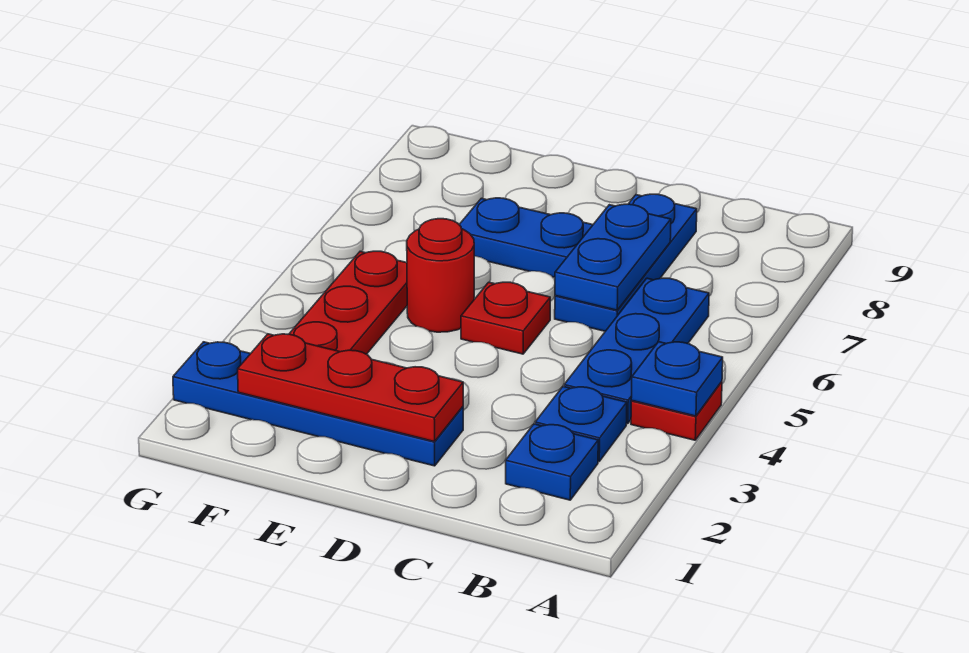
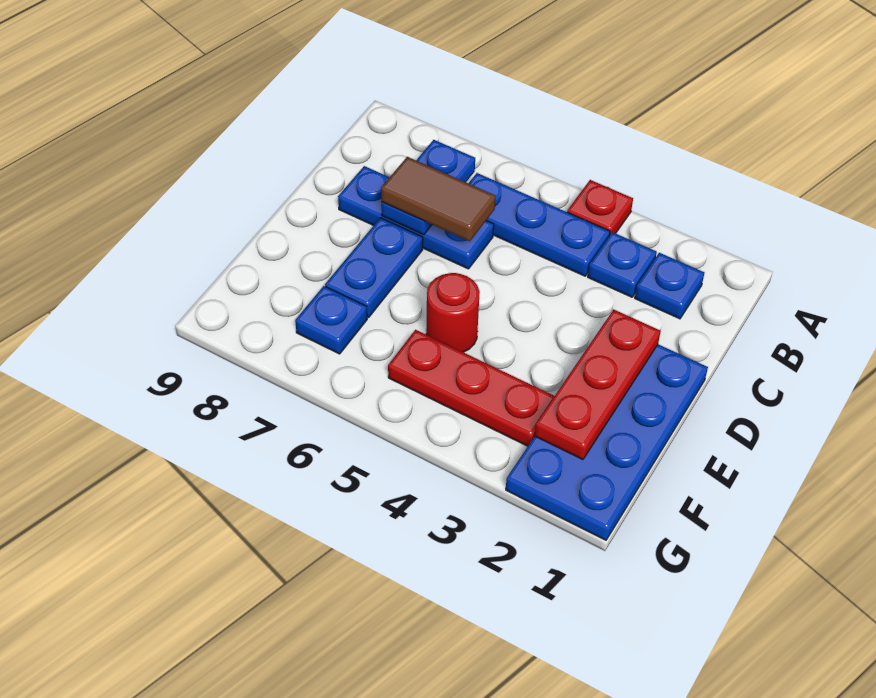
blue plate A4 level 2 -> blue plate F7 level 1
blue plate C6:C7 level 2 -> blue plate B7:C7 level 2
none -> brown tile C6:C7 level 3
blue plate D2:G2 level 1 -> blue plate D1:G2 level 1
red plate D5 level 1 -> none

